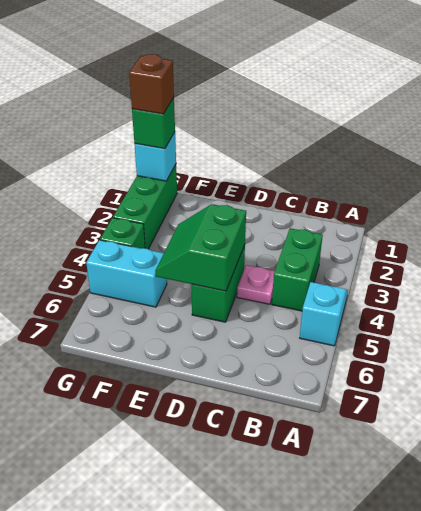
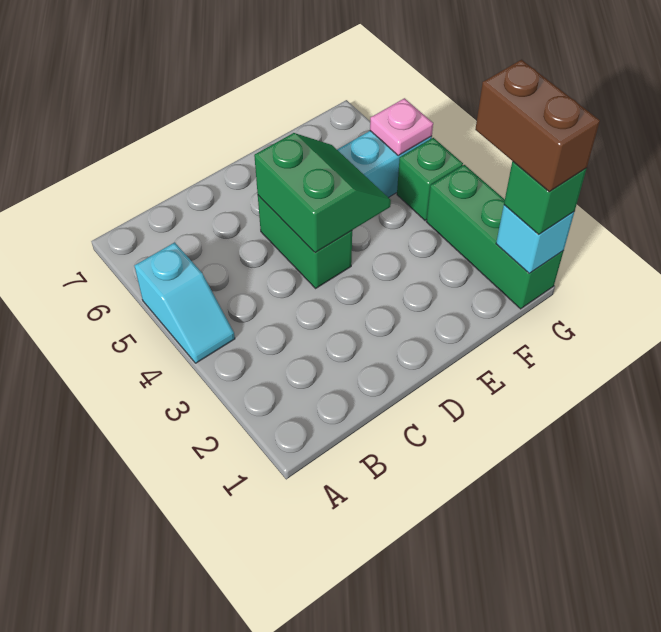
green brick B3:B4 level 1 -> none
pink plate C4 level 1 -> pink plate G5 level 2
brown brick G1 level 4 -> brown brick G1:G2 level 4

